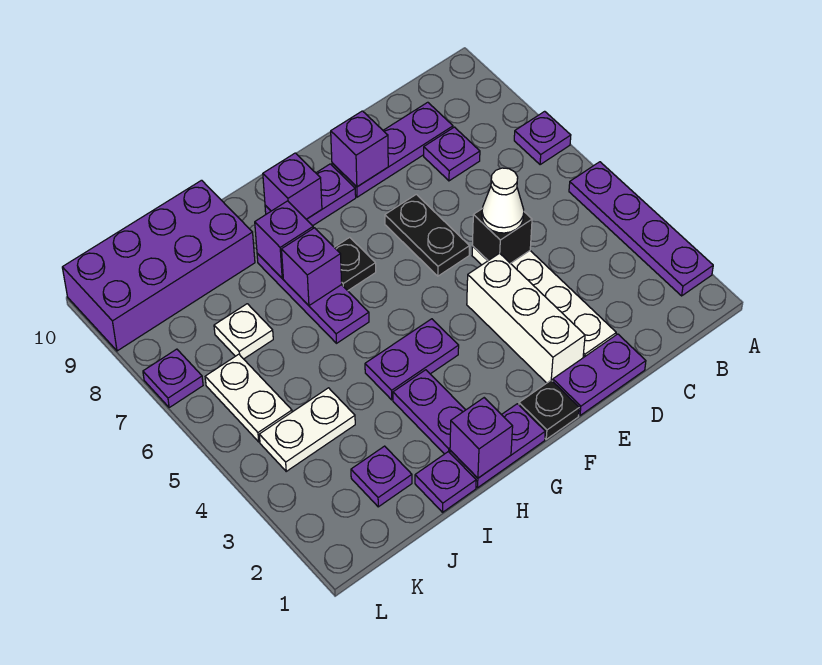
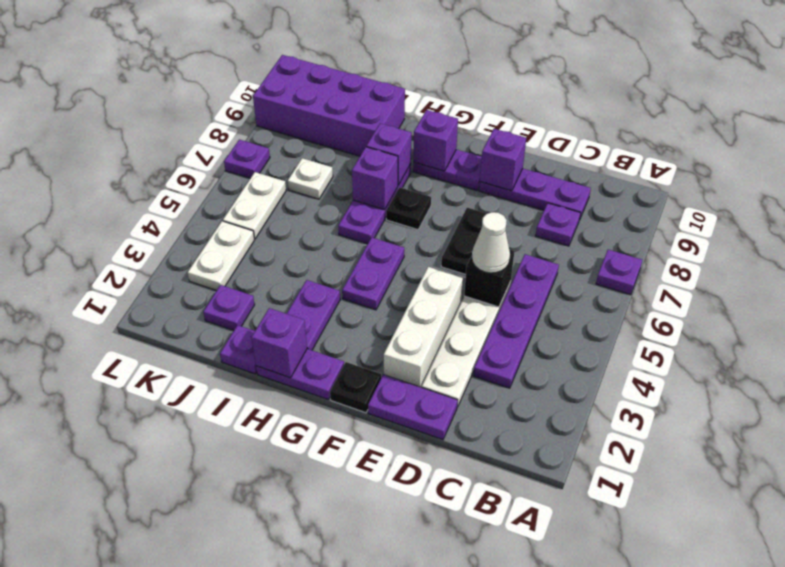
purple plate A2:A5 level 1 -> purple plate C3:C6 level 1
purple plate G4:H4 level 1 -> purple plate G4:G5 level 1
white plate J4:K4 level 1 -> white plate K3:K4 level 1

